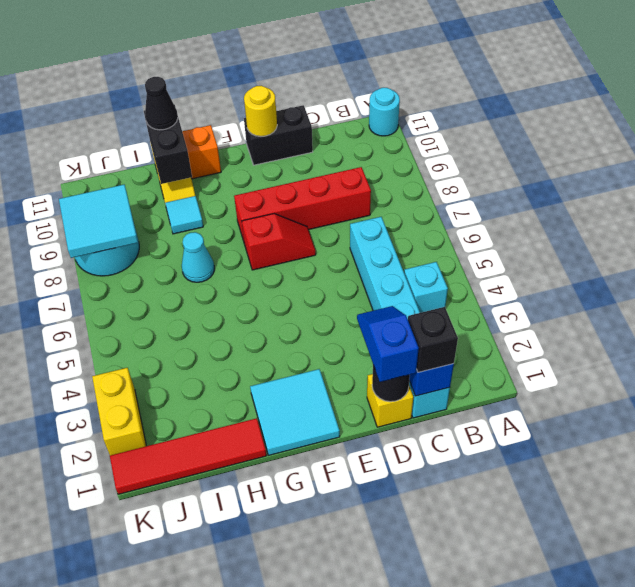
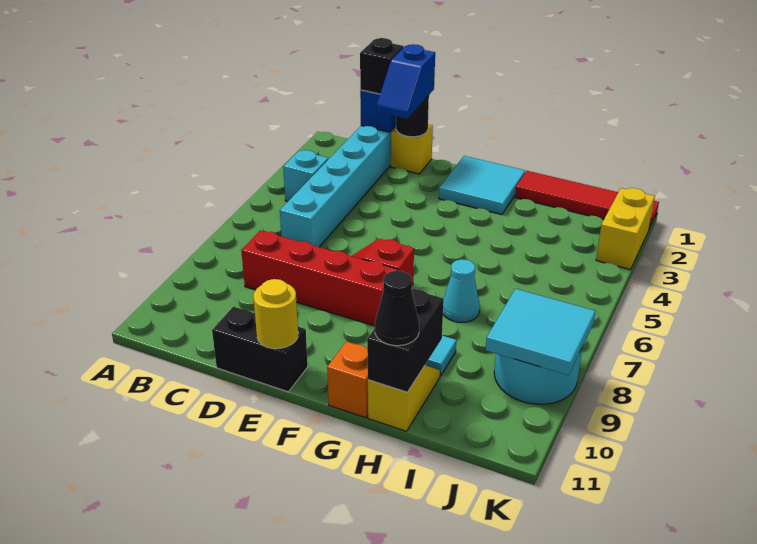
cyan round brick A11 level 1 -> none

